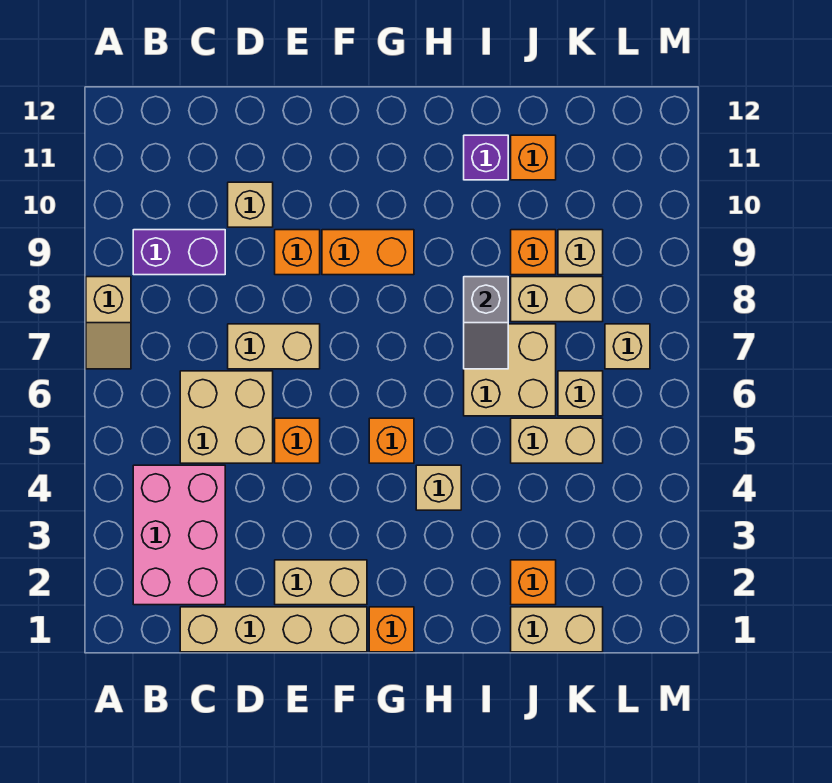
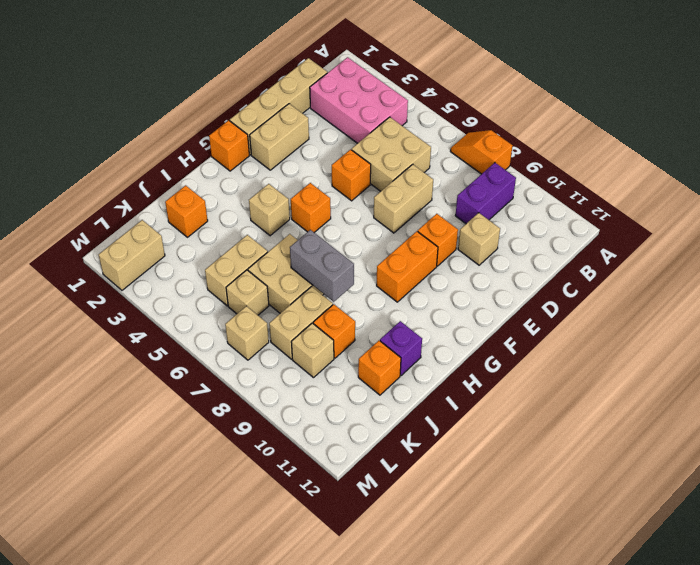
tan slope A7:A8 level 1 top 8 -> orange slope A7:A8 level 1 top 8
grey slope I7:I8 level 2 top 8 -> grey brick I7:I8 level 2
tan brick J1:K1 level 1 -> tan brick L2:M2 level 1

